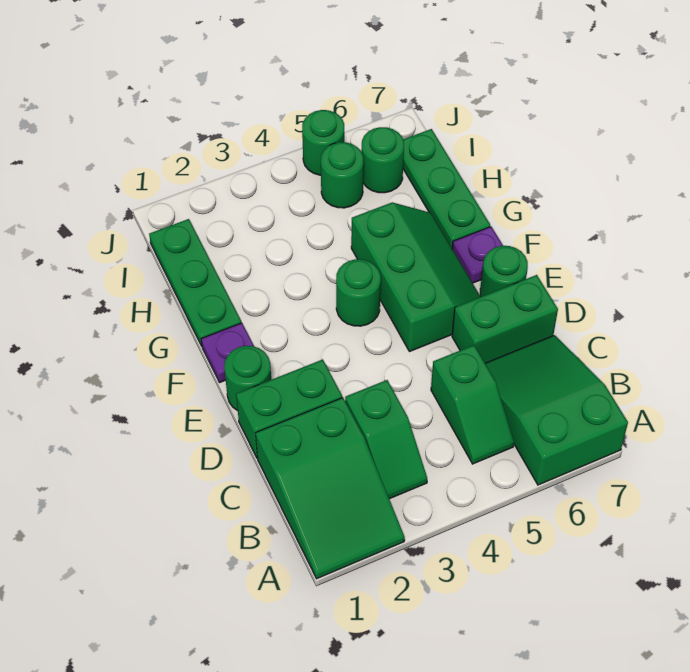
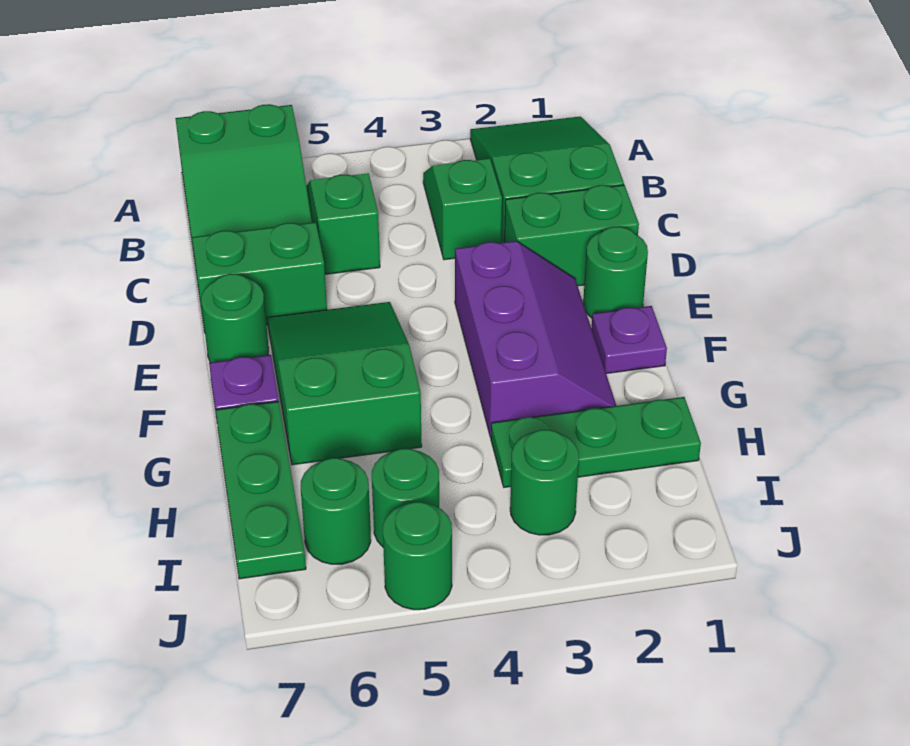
none -> purple slope E2:G3 level 1 top 3
green slope E5:G6 level 1 top 5 -> green slope E5:G6 level 1 top G
green round brick F4 level 1 -> green round brick I3 level 1
green plate G1:I1 level 1 -> green plate H1:H3 level 1

